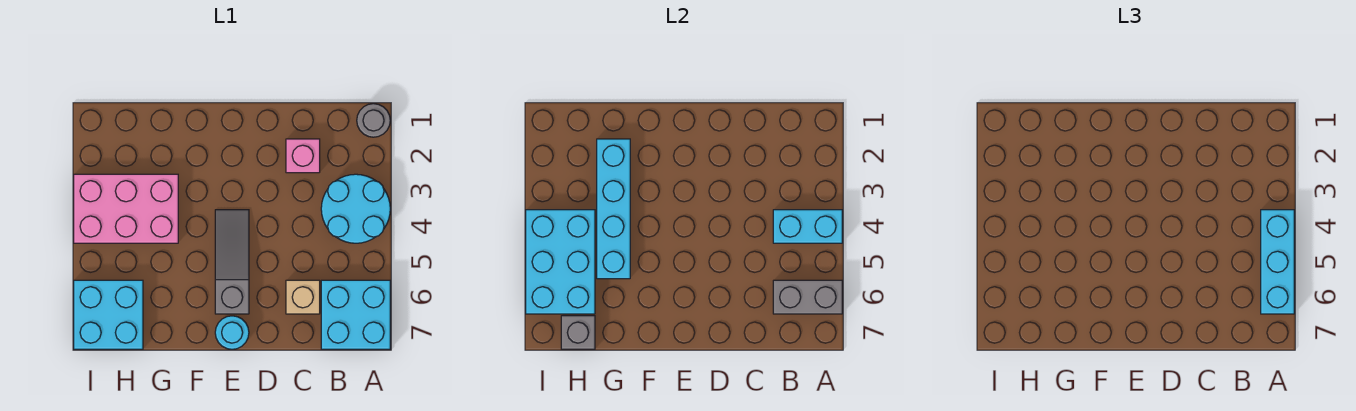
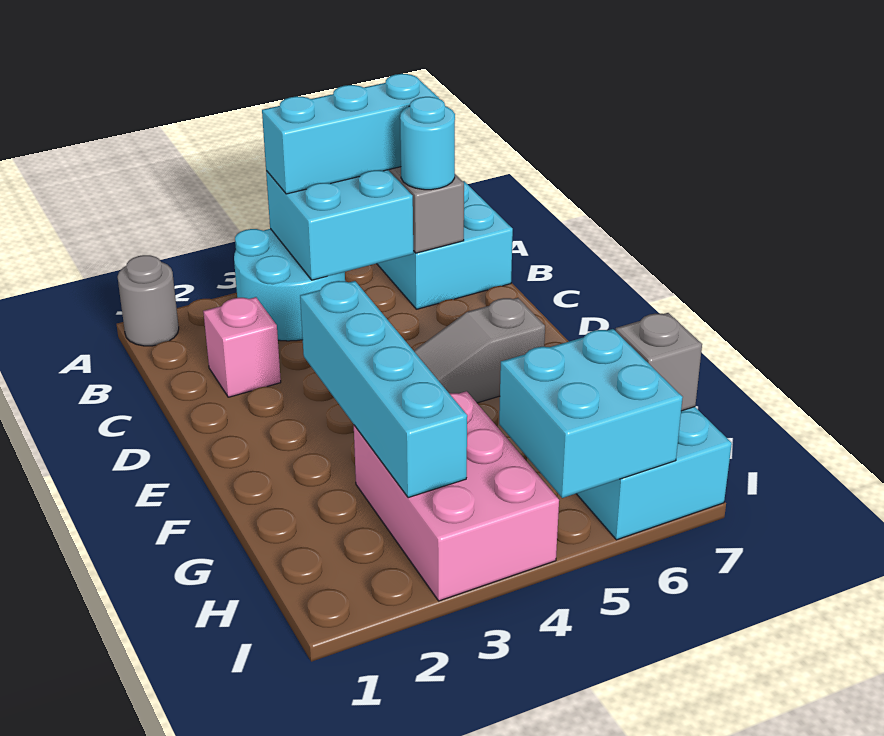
cyan brick A4:B4 level 2 -> cyan brick A4:B5 level 2
tan brick C6 level 1 -> none
cyan round brick E7 level 1 -> cyan round brick B6 level 3
cyan brick G2:G5 level 2 -> cyan brick E3:H3 level 2
cyan brick H4:I6 level 2 -> cyan brick H5:I6 level 2

